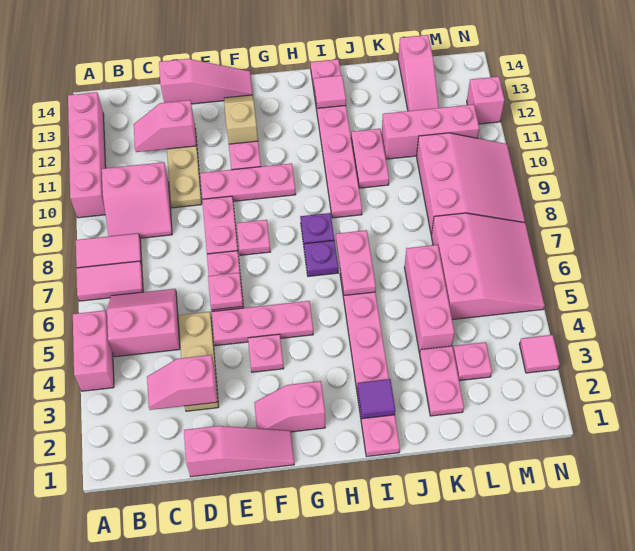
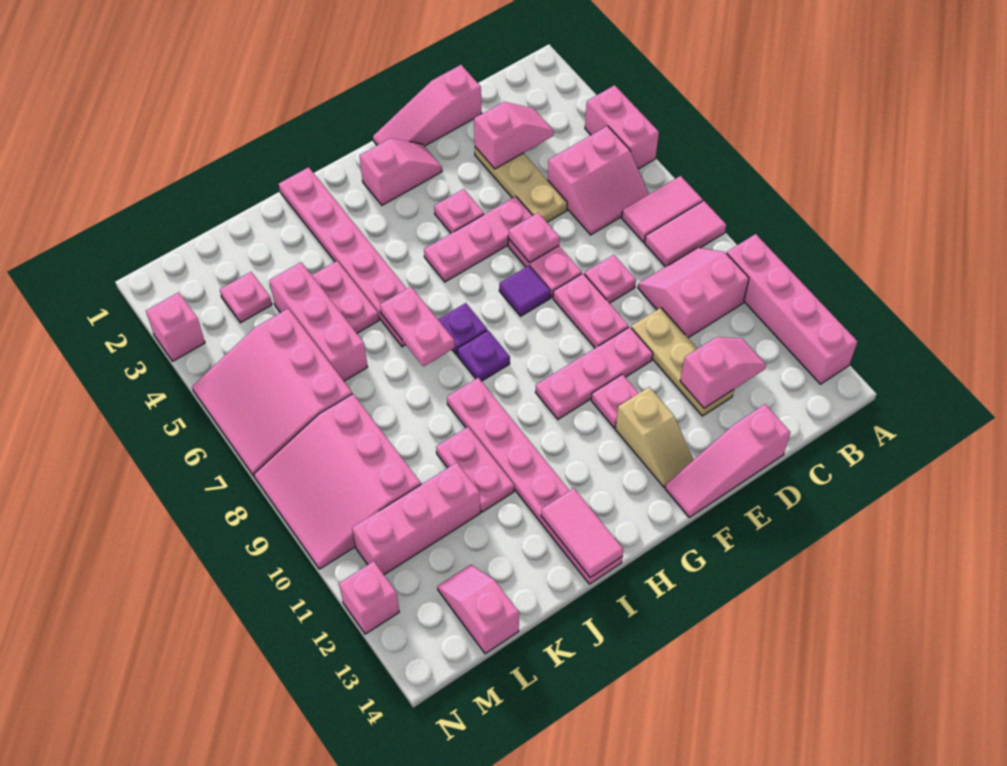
pink plate F8 level 1 -> pink plate D8 level 1
purple tile I2 level 2 -> purple tile F7 level 1
pink tile I13 level 2 -> pink tile I13:I14 level 2
pink plate K2:K3 level 1 -> pink plate J4:J5 level 1
pink slope L12:L14 level 1 top 14 -> pink slope L13:L14 level 1 top 14
pink tile N3 level 1 -> pink brick N3 level 1

